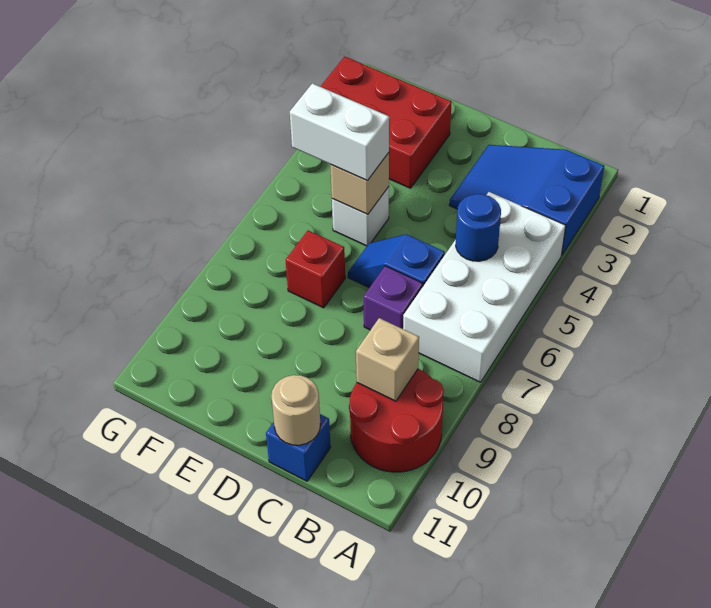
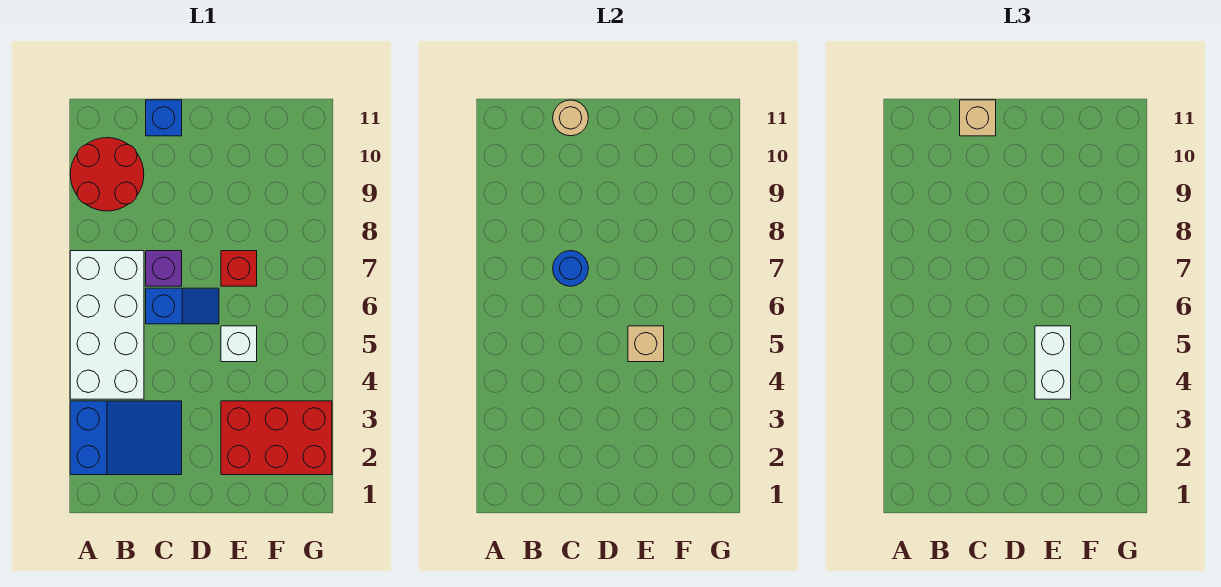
blue round brick B5 level 2 -> blue round brick C7 level 2
tan brick B9 level 2 -> tan brick C11 level 3
white brick E5:F5 level 3 -> white brick E4:E5 level 3

